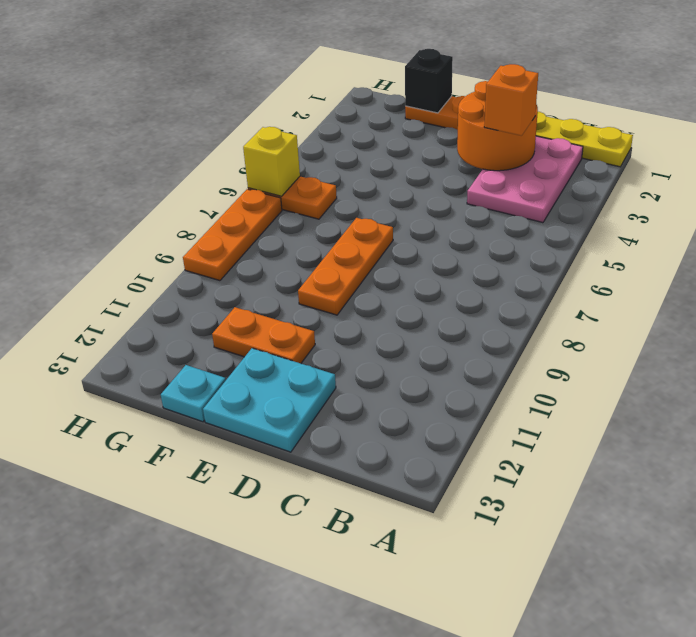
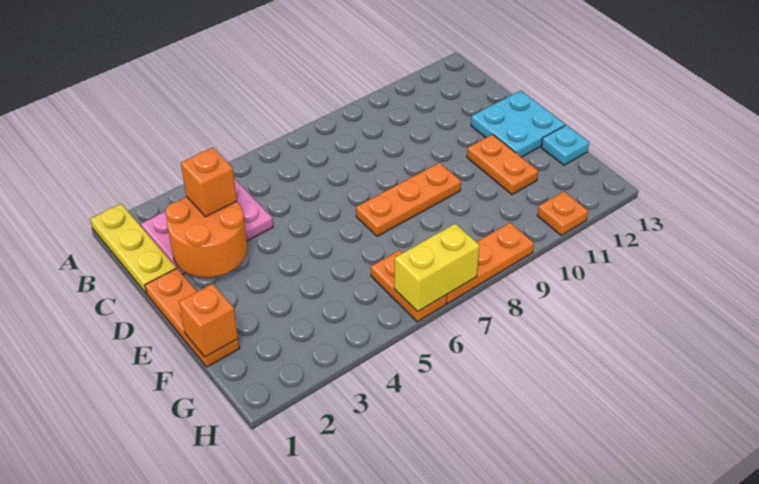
black brick F1 level 2 -> orange brick F1 level 2
yellow brick H6 level 2 -> yellow brick H6:H7 level 2
none -> orange plate H11 level 1

